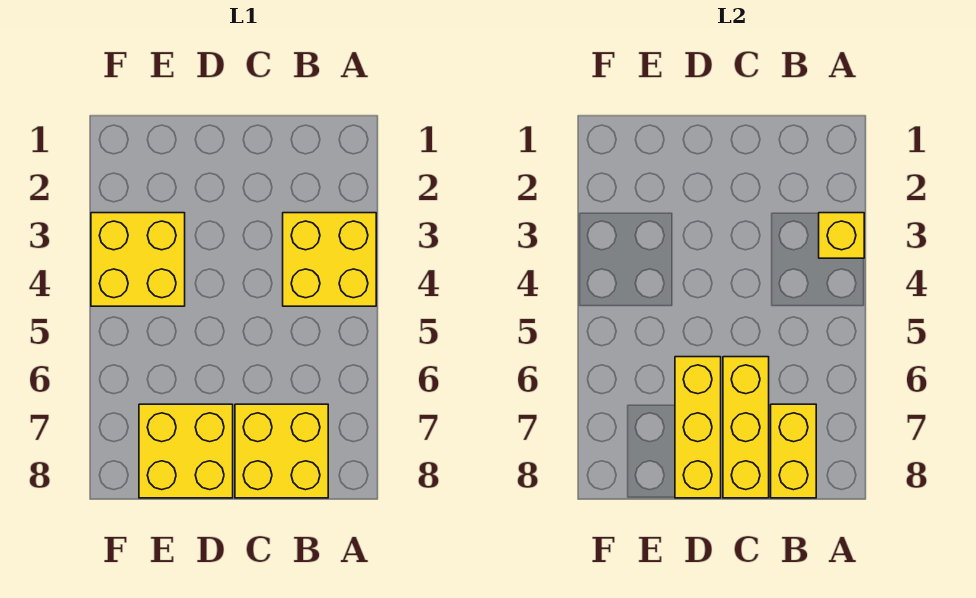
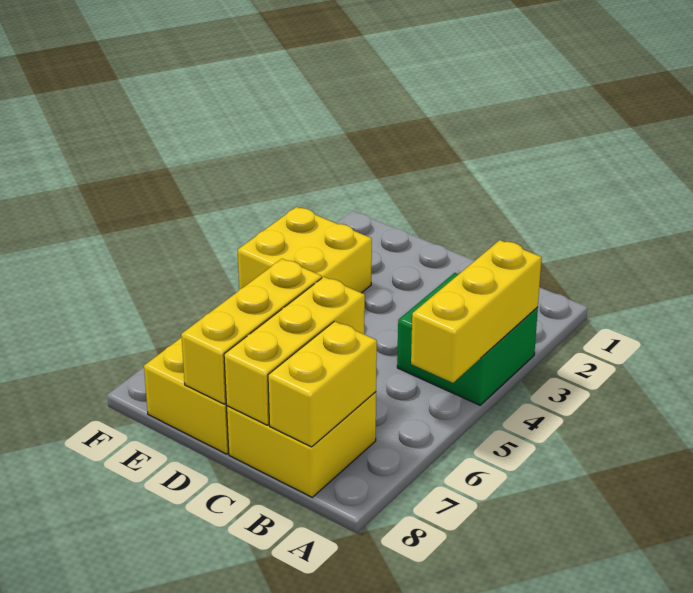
yellow brick A3:B4 level 1 -> green brick A3:B4 level 1
yellow brick A3 level 2 -> yellow brick A3:A5 level 2

